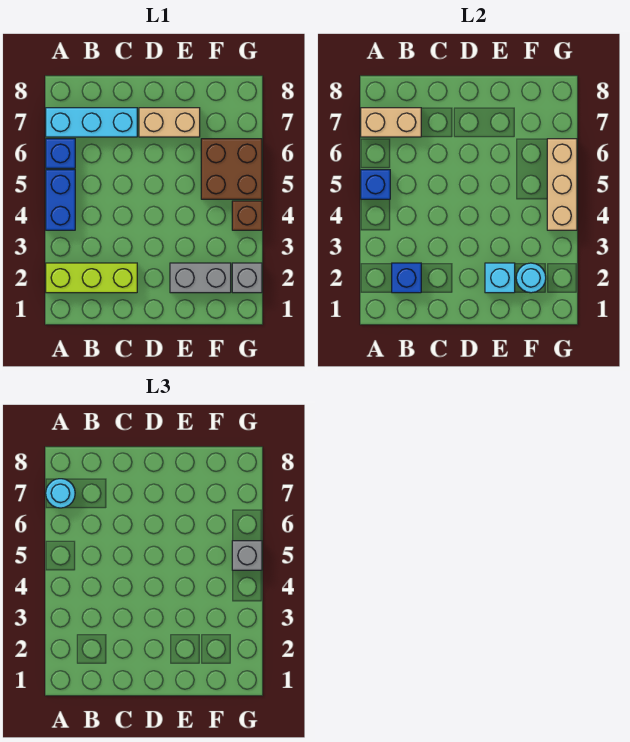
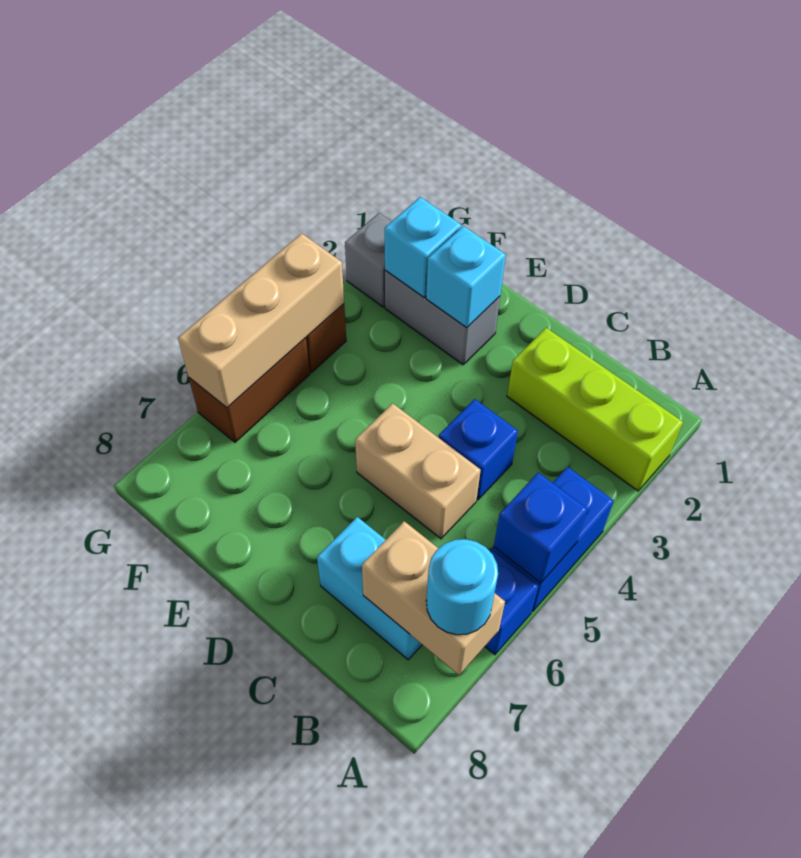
cyan brick A7:C7 level 1 -> cyan brick B7:C7 level 1
blue brick B2 level 2 -> blue brick C4 level 1
tan brick D7:E7 level 1 -> tan brick C5:D5 level 1
cyan round brick F2 level 2 -> cyan brick F2 level 2
brown brick F5:G6 level 1 -> brown brick G5:G6 level 1
grey brick G5 level 3 -> none

